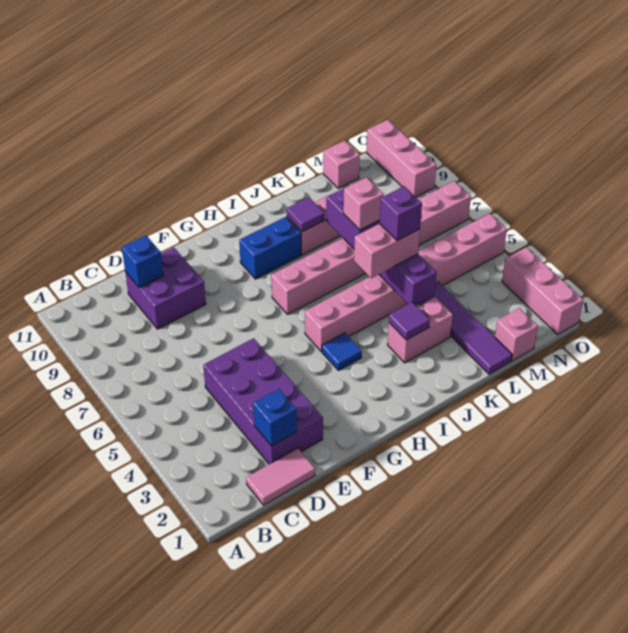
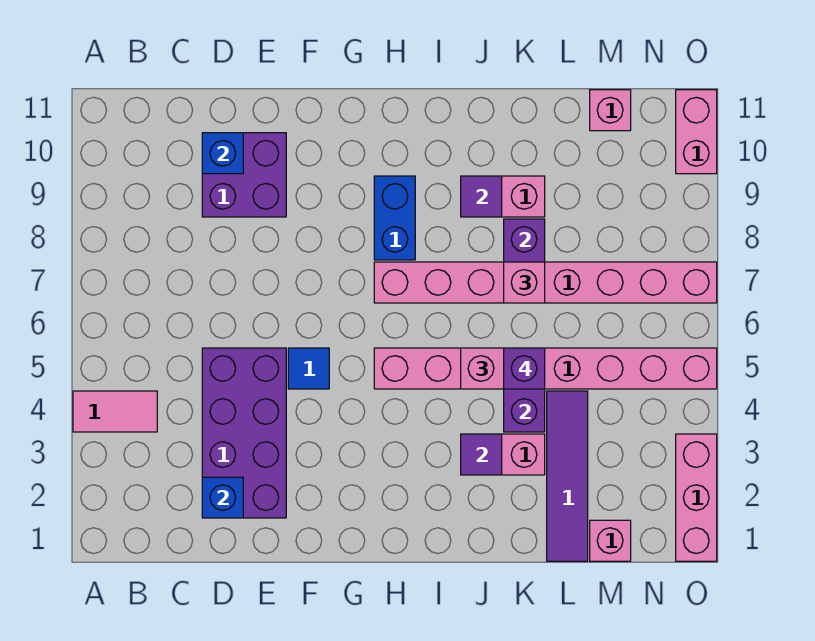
pink tile C1:D1 level 1 -> pink tile A4:B4 level 1
blue tile H4 level 1 -> blue tile F5 level 1
blue brick H9:I9 level 1 -> blue brick H8:H9 level 1
pink brick O9:O11 level 1 -> pink brick O10:O11 level 1

